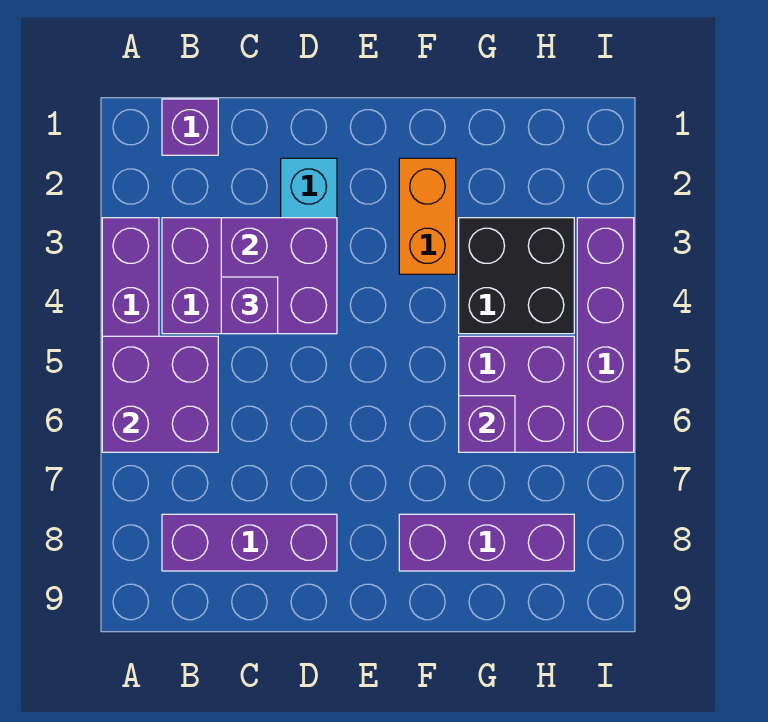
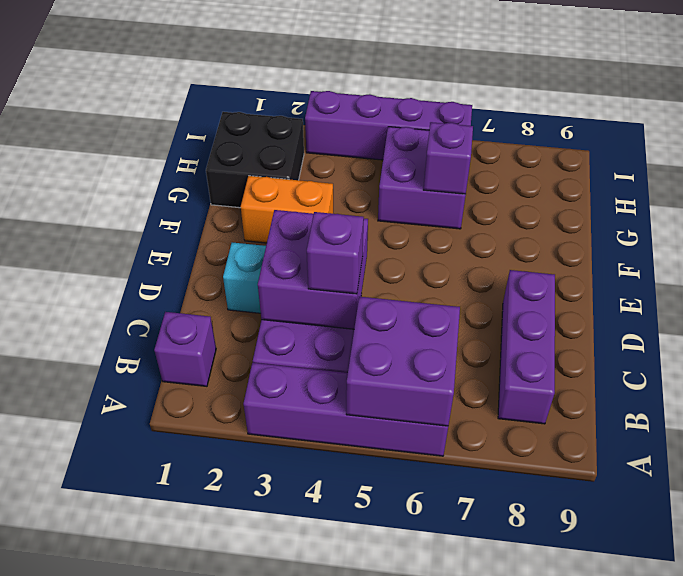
purple brick F8:H8 level 1 -> none
black brick G3:H4 level 1 -> black brick G1:H2 level 1

